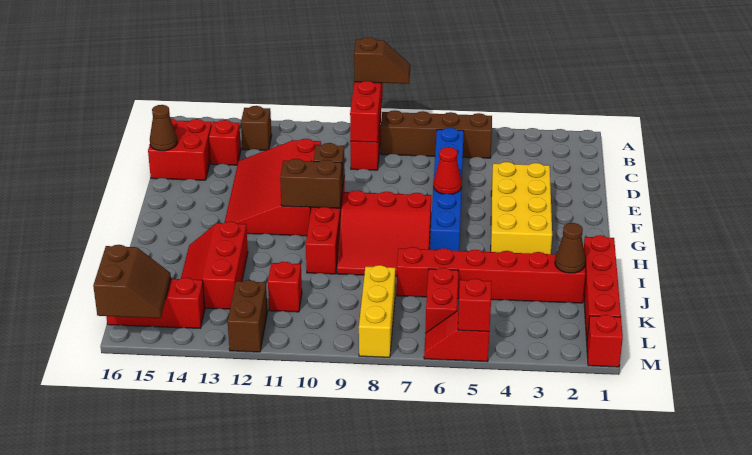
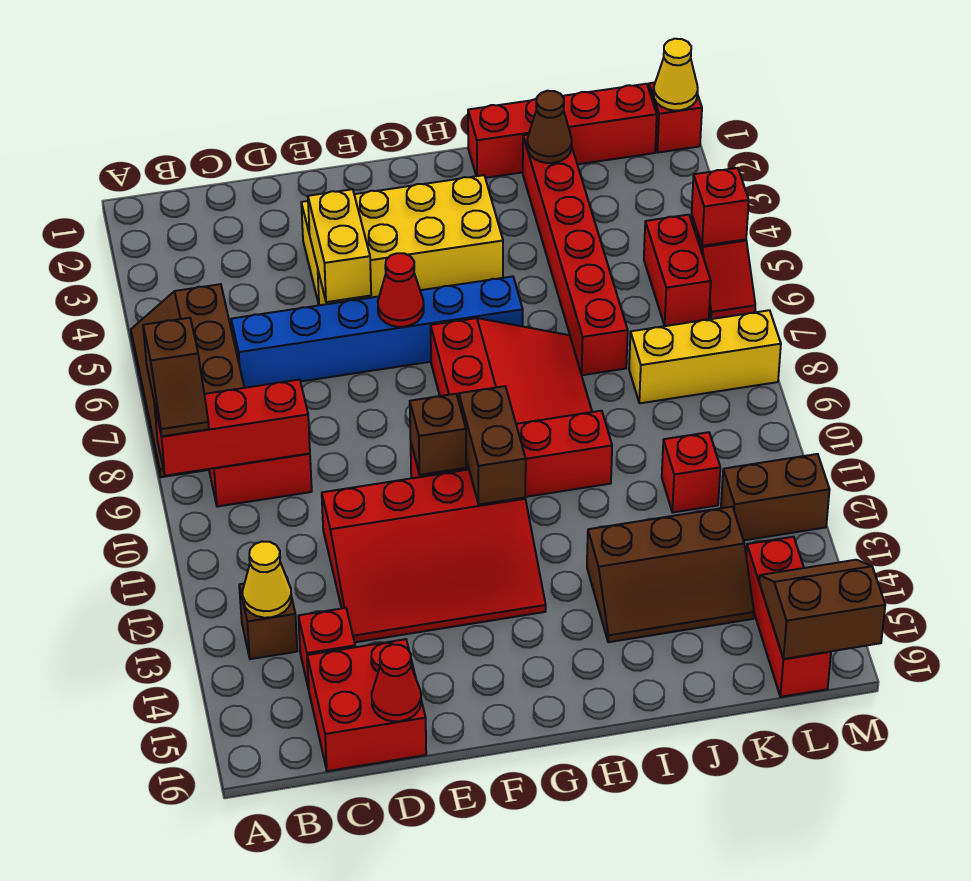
brown slope A8:A9 level 3 top 9 -> brown slope A8:A9 level 3 top 8
none -> yellow cone B13 level 2
brown cone D16 level 2 -> red cone D16 level 2
none -> yellow brick E4:E5 level 2
red slope I13:K14 level 1 top 13 -> brown slope I13:K14 level 1 top 13
red brick K6:L6 level 1 -> red brick L5:L6 level 1
none -> yellow cone M1 level 2

